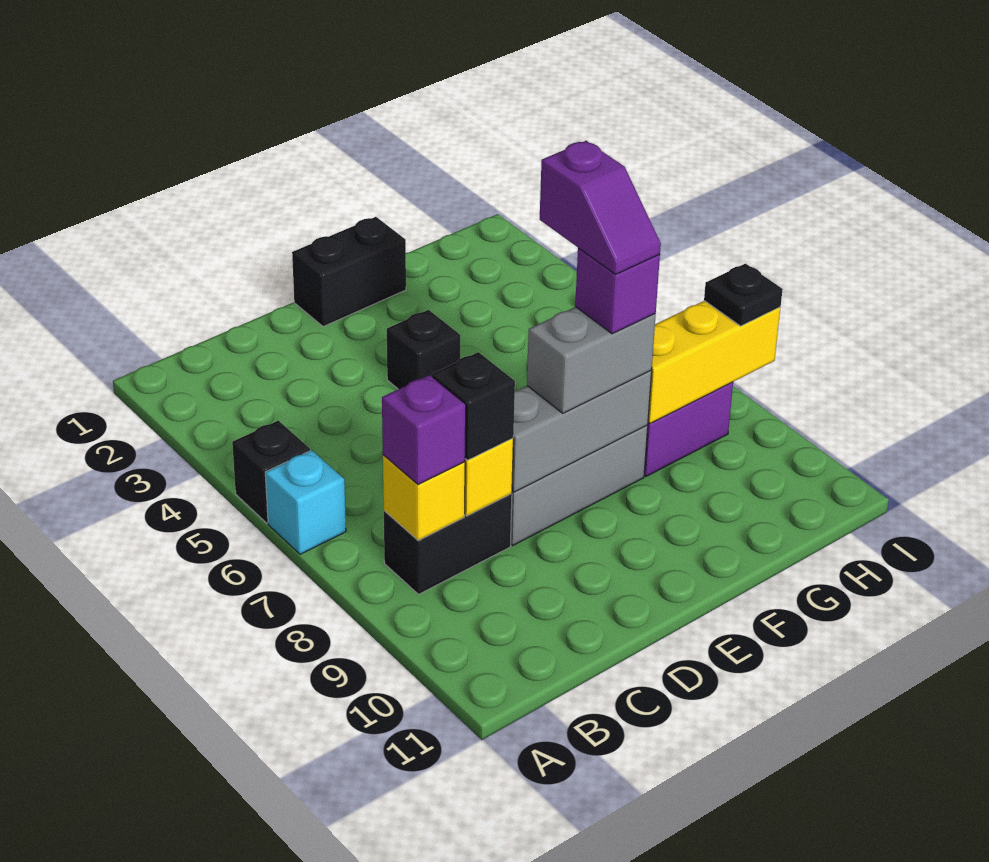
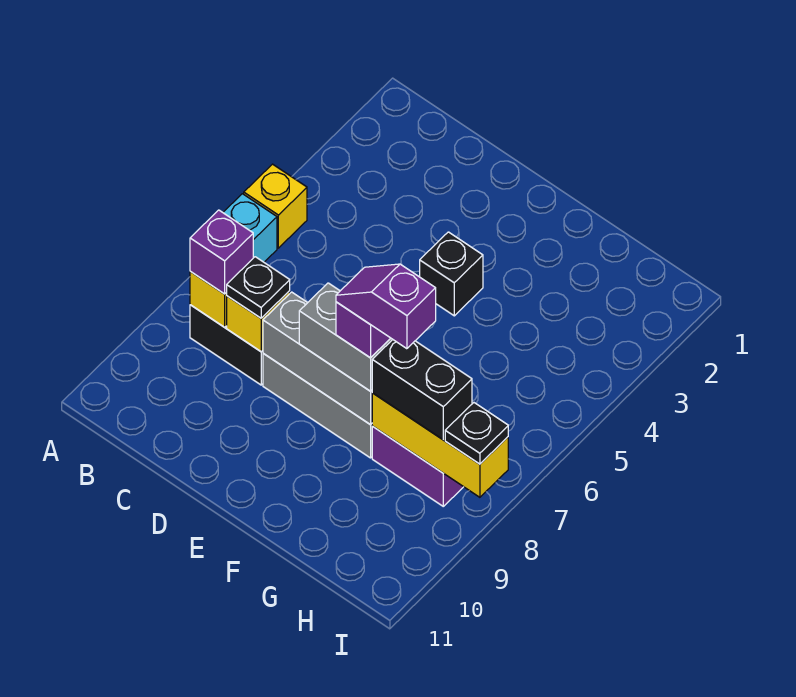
black brick A5 level 1 -> yellow brick A5 level 1
black brick C8 level 3 -> black plate C8 level 3
black brick E1:F1 level 1 -> black brick G8:H8 level 3
purple slope F7:F8 level 5 top 7 -> purple slope F8:G8 level 5 top G

